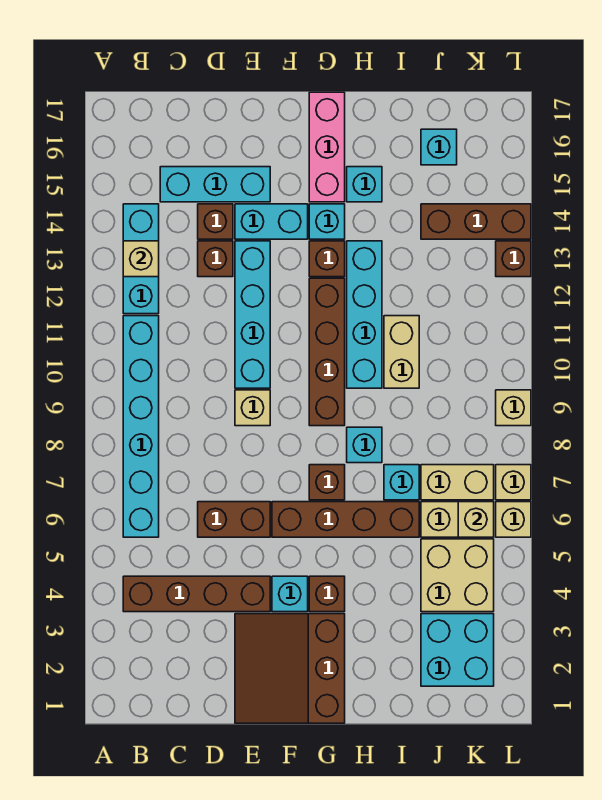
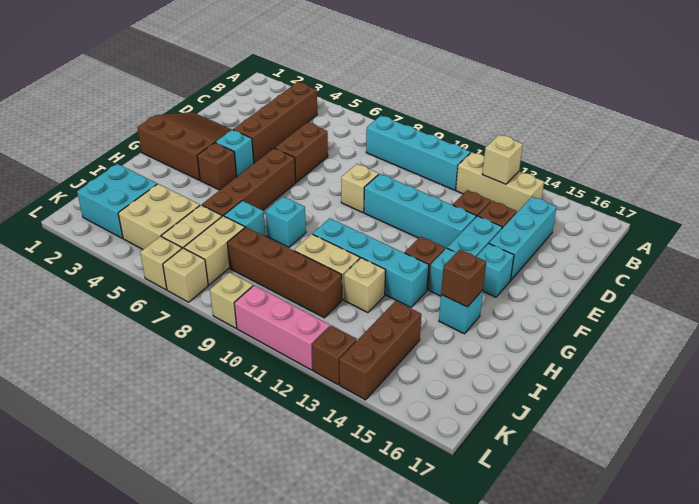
cyan brick B6:B11 level 1 -> cyan brick B8:B11 level 1
cyan brick B12:B14 level 1 -> tan brick B12:B14 level 1
brown brick G7 level 1 -> brown brick H15 level 2
brown brick G9:G12 level 1 -> brown brick J8:J11 level 1
pink brick G15:G17 level 1 -> pink brick L10:L12 level 1
cyan brick J16 level 1 -> cyan brick F15 level 1
tan brick K6 level 2 -> tan brick I12 level 1

